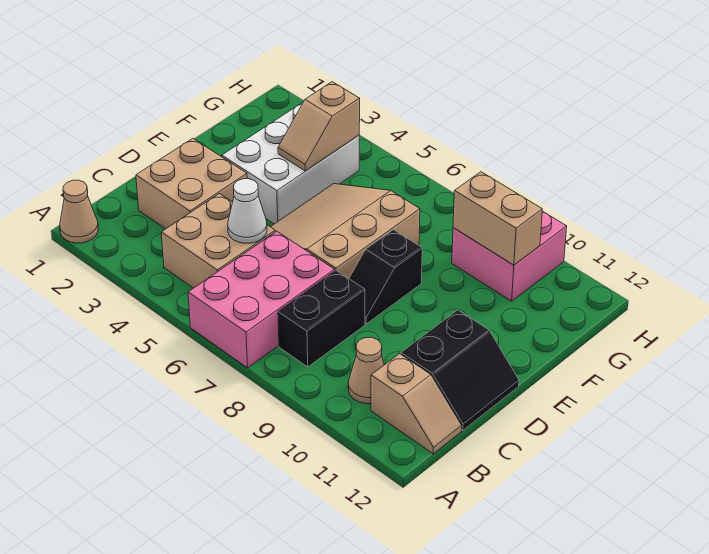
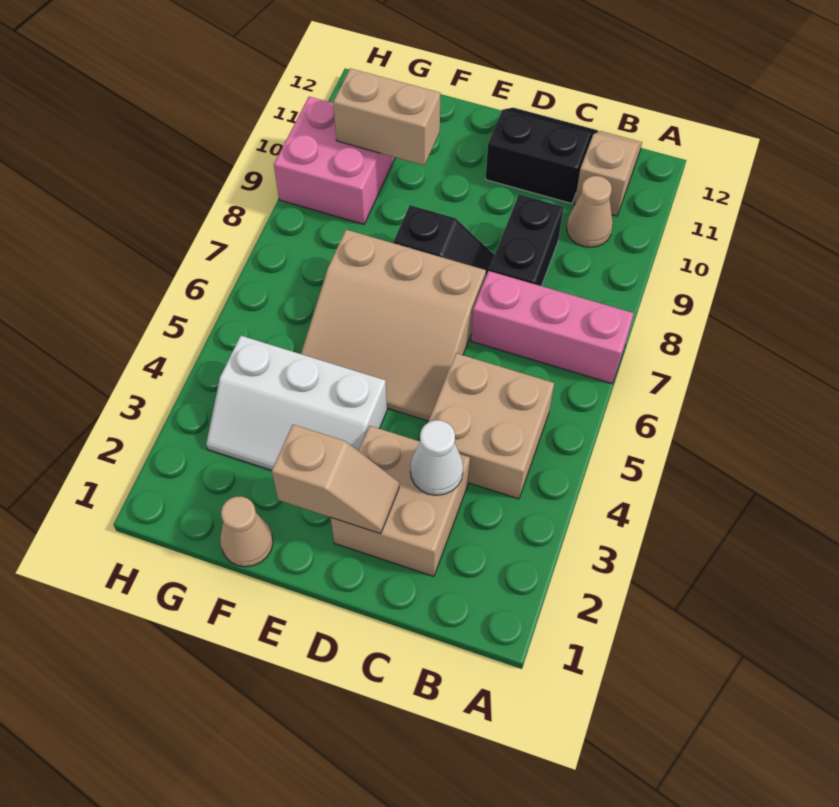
tan cone A1 level 1 -> tan cone F1 level 1
pink brick A6:C7 level 1 -> pink brick A7:C7 level 1
black brick B8:C8 level 1 -> black brick C8:C9 level 1
white cone C5 level 2 -> white cone C3 level 2
white brick E3:G4 level 1 -> white slope E3:G4 level 1 top 4
tan slope F4:G4 level 2 top G -> tan slope D2:E2 level 2 top E
tan brick G9:G10 level 2 -> tan brick F10:G10 level 2

